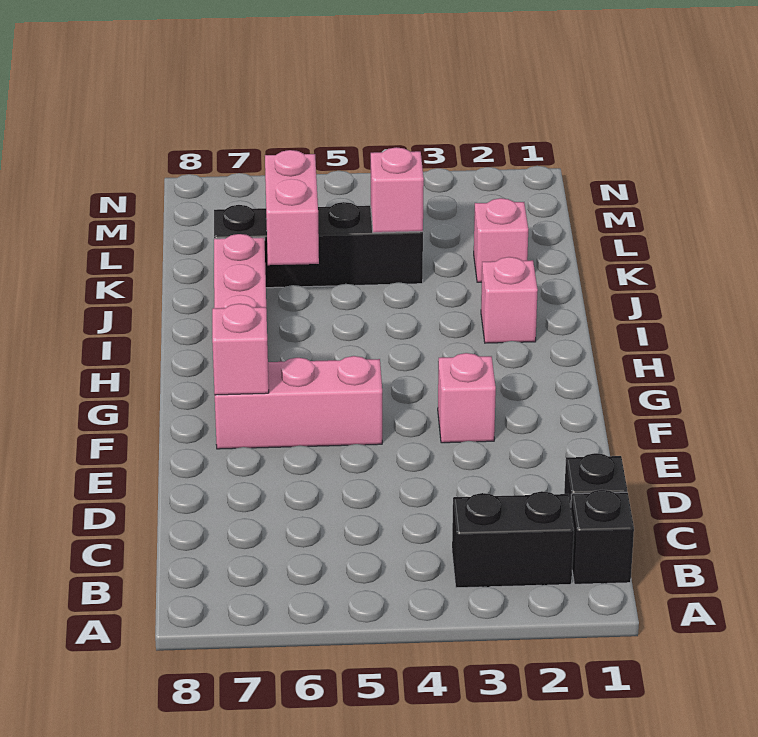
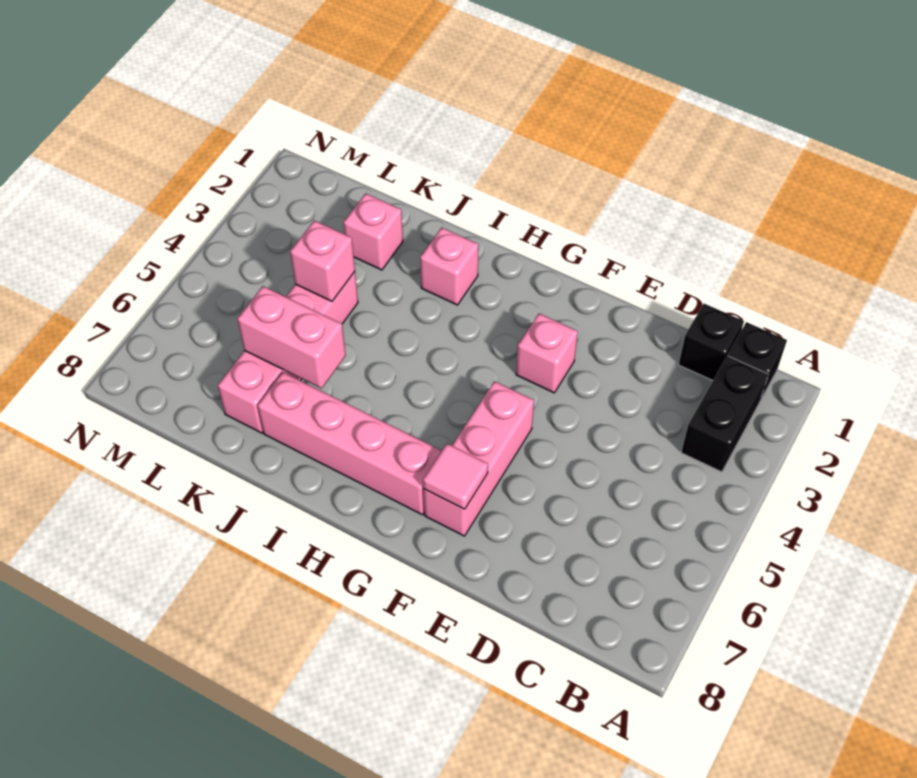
pink brick F7 level 2 -> pink tile F7 level 2
black brick K4:K7 level 1 -> pink brick K4:K7 level 1

